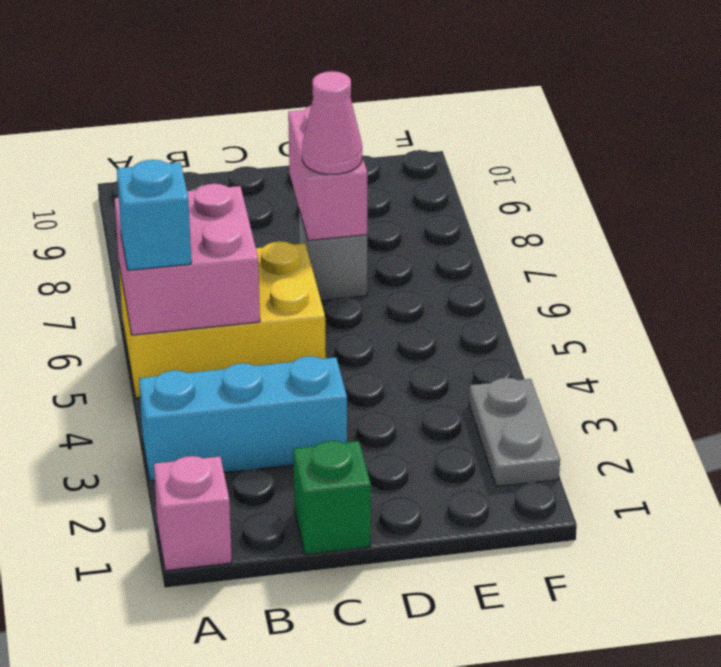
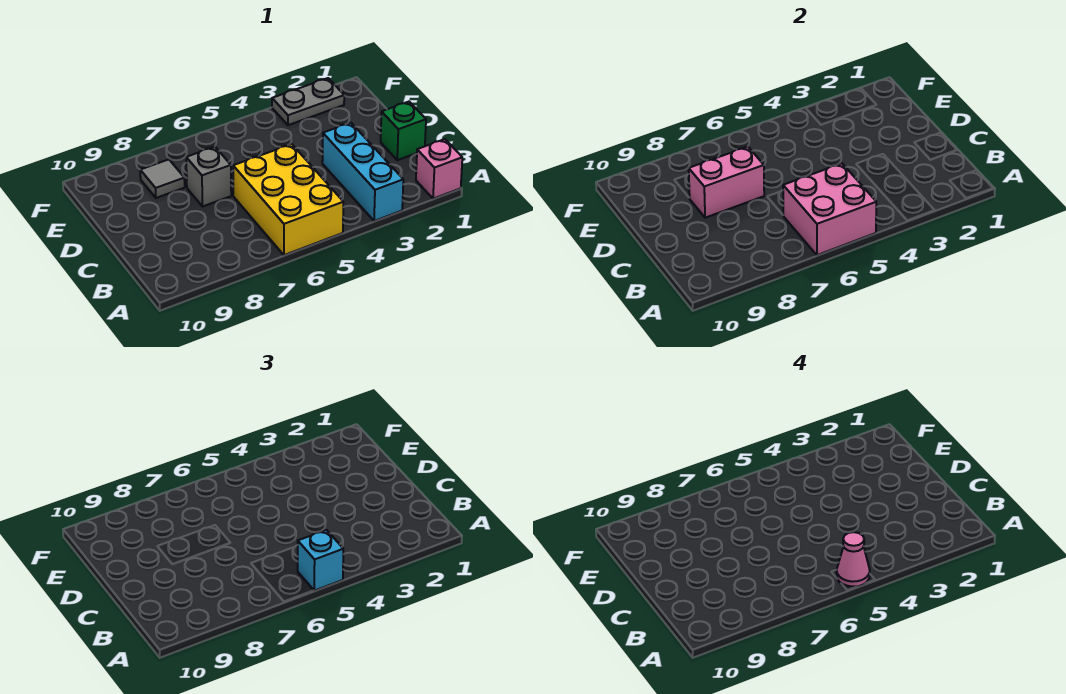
pink cone D7 level 3 -> pink cone A5 level 4
none -> grey tile E8 level 1

